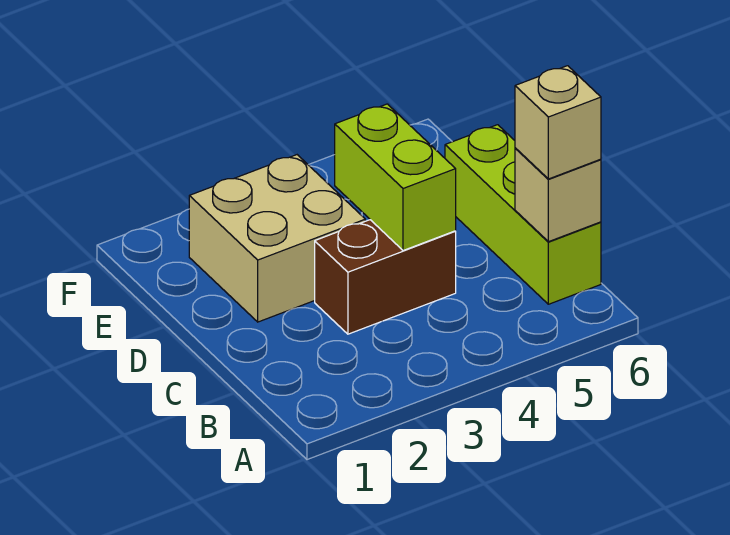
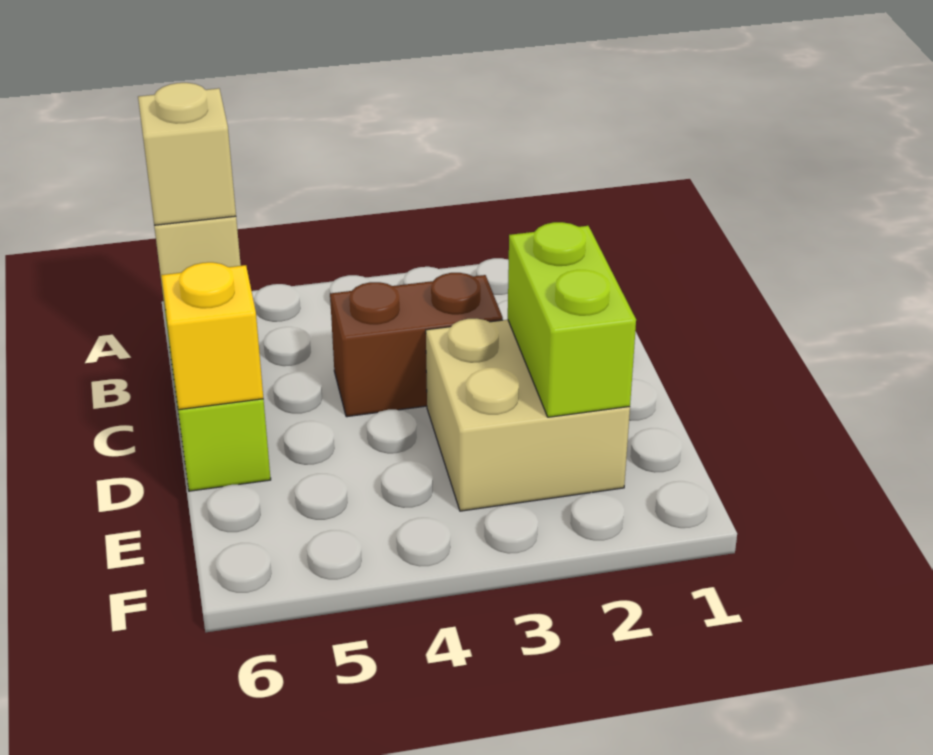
lime brick C4:D4 level 2 -> lime brick D2:E2 level 2
none -> yellow brick D6 level 2

